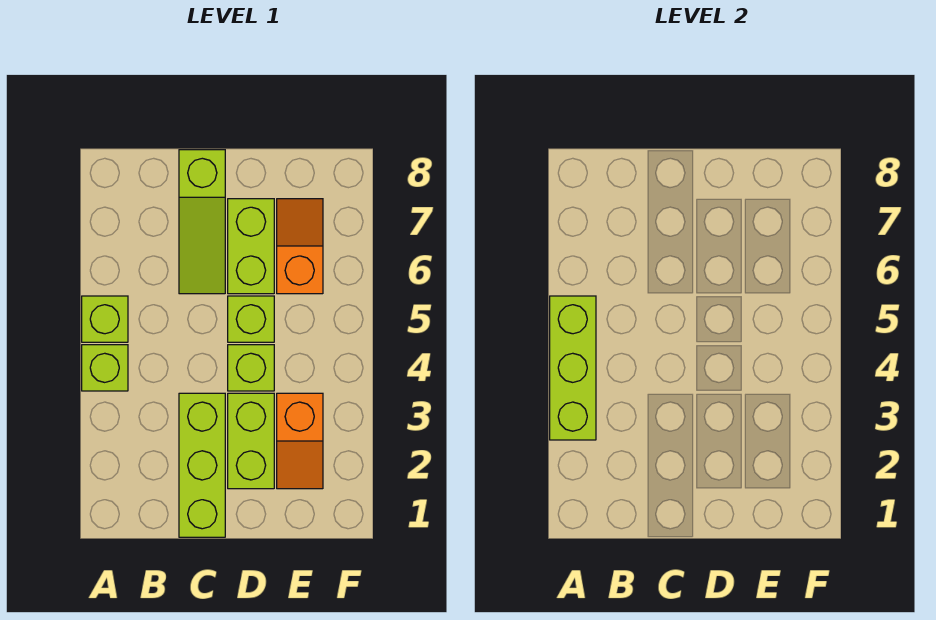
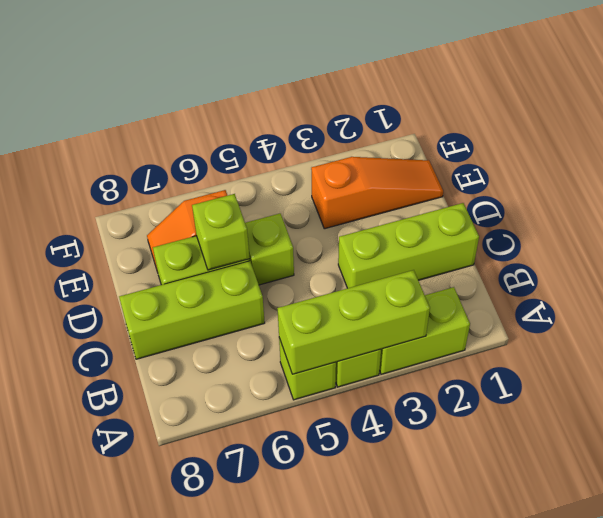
lime slope C6:C8 level 1 top 8 -> lime brick C6:C8 level 1
lime brick D2:D3 level 1 -> lime brick A2:A3 level 1
lime brick D4 level 1 -> lime brick D6 level 2
orange slope E2:E3 level 1 top 3 -> orange slope E1:E3 level 1 top 3

